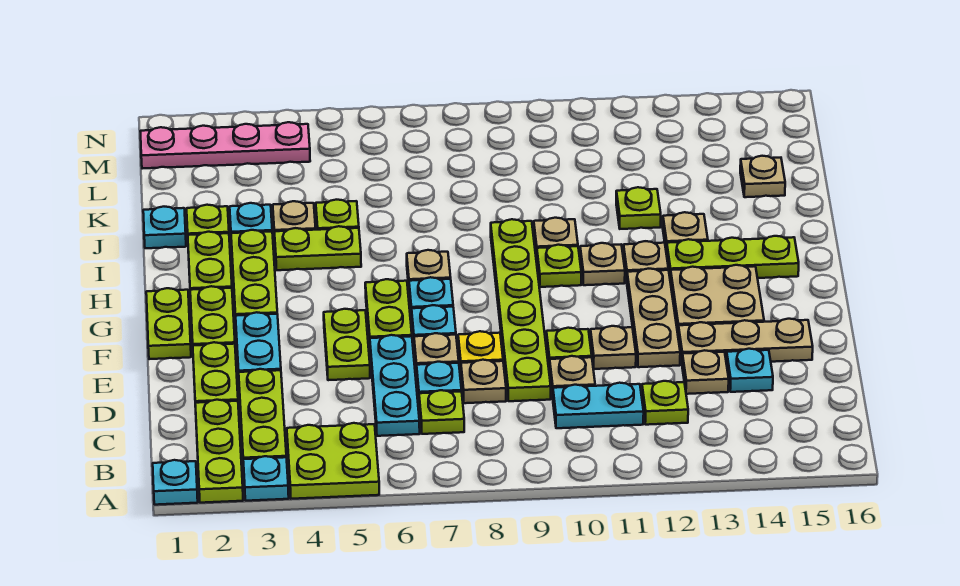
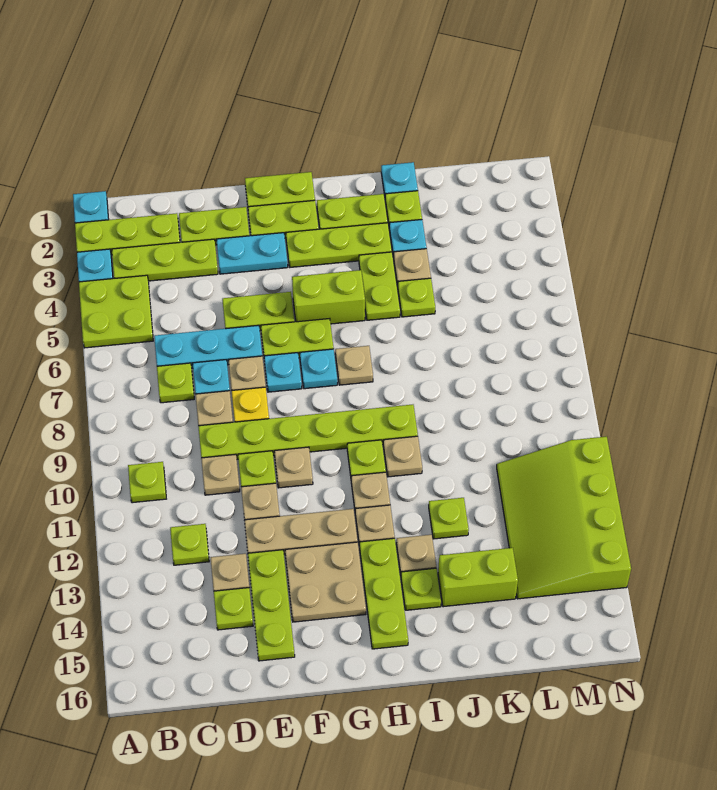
none -> lime plate B10 level 1
cyan plate C10:C11 level 1 -> none
cyan plate D14 level 1 -> lime plate D14 level 1
tan plate E13:E15 level 1 -> lime plate E13:E15 level 1
none -> lime brick G5:H5 level 1
none -> lime plate I14 level 1
none -> lime brick J14:K14 level 1
tan plate K15 level 1 -> tan plate F10 level 1
none -> lime slope L11:N14 level 1 top N
pink plate M1:M4 level 1 -> none

